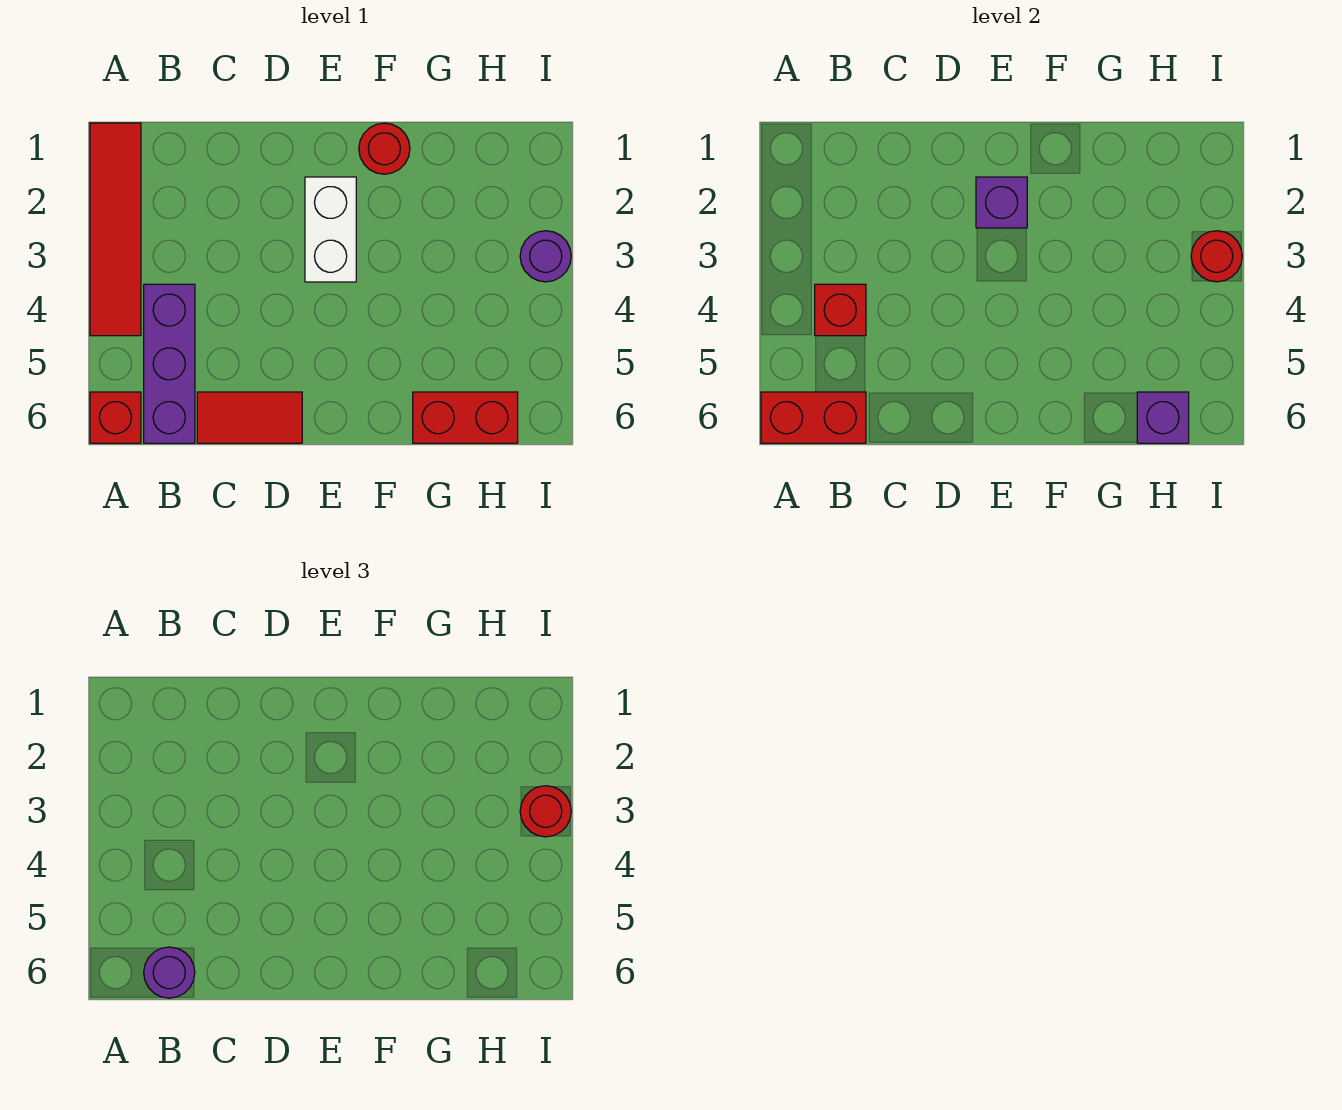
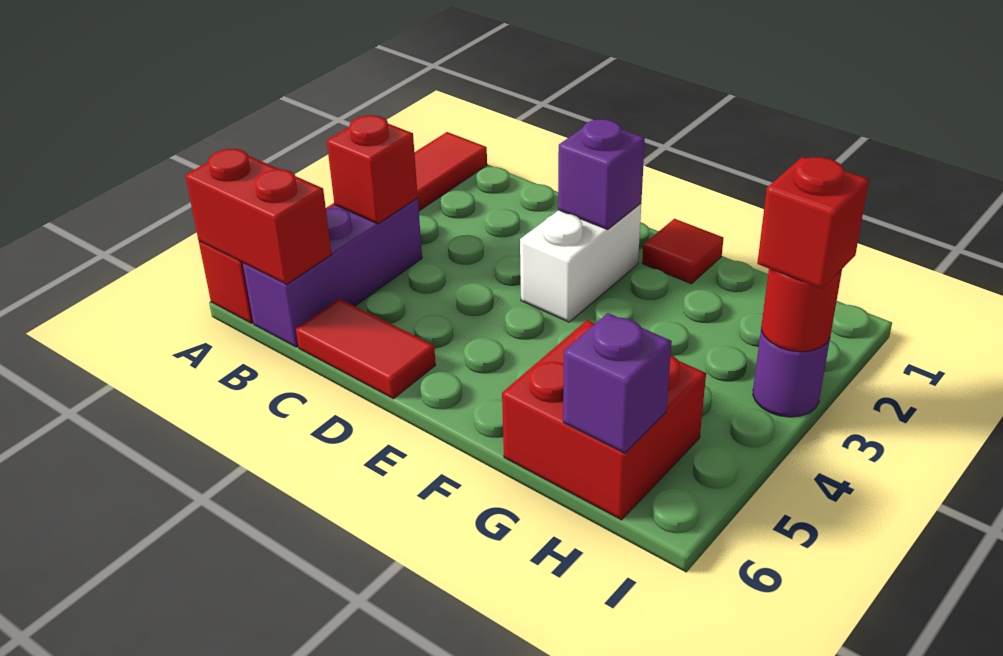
purple round brick B6 level 3 -> none
red round brick F1 level 1 -> red tile F1 level 1
red brick G6:H6 level 1 -> red brick G5:H6 level 1
red round brick I3 level 3 -> red brick I3 level 3

